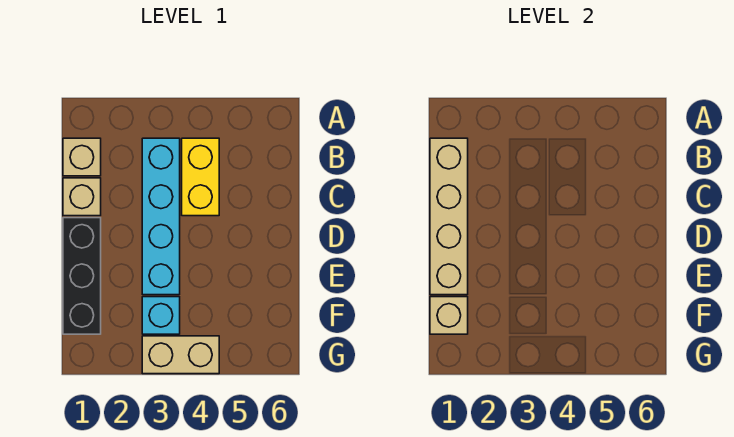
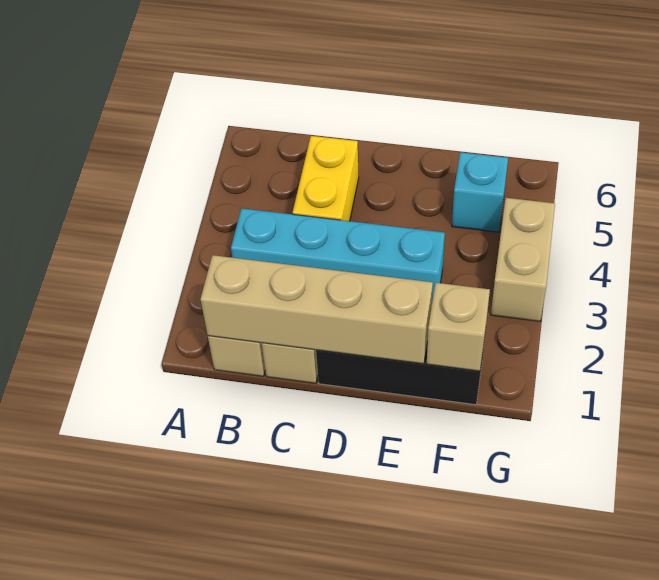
yellow brick B4:C4 level 1 -> yellow brick C4:C5 level 1
cyan brick F3 level 1 -> cyan brick F5 level 1

